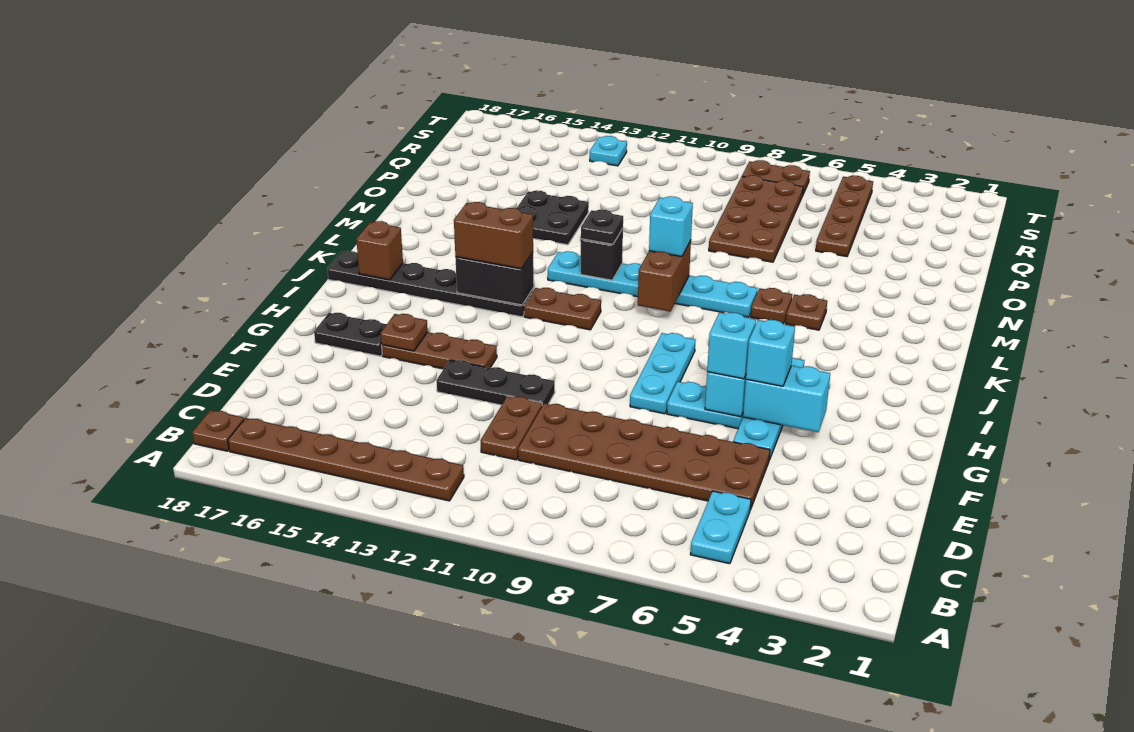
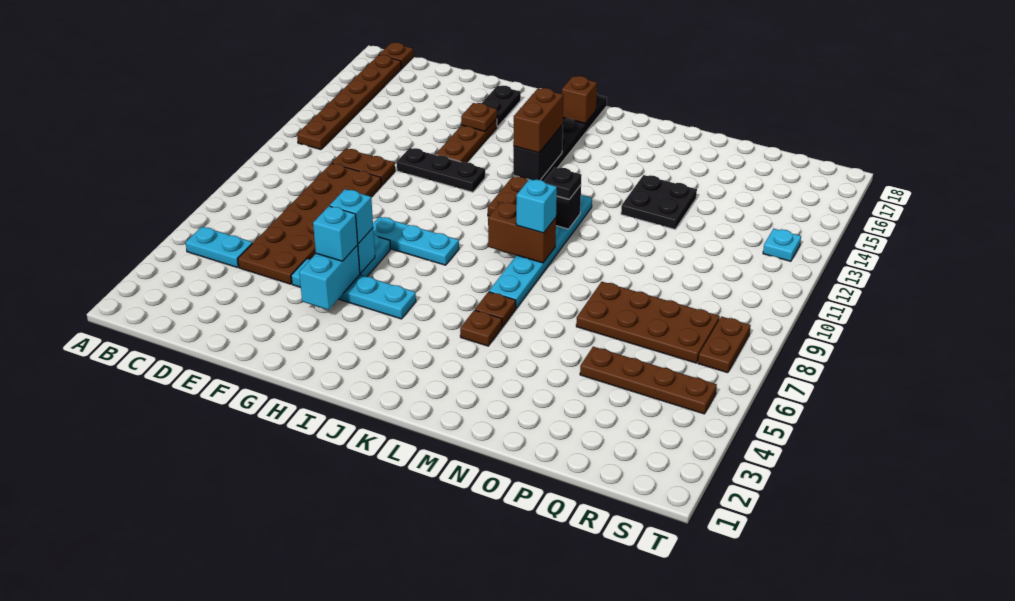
black plate F11:F13 level 1 -> black plate F12:H12 level 1

